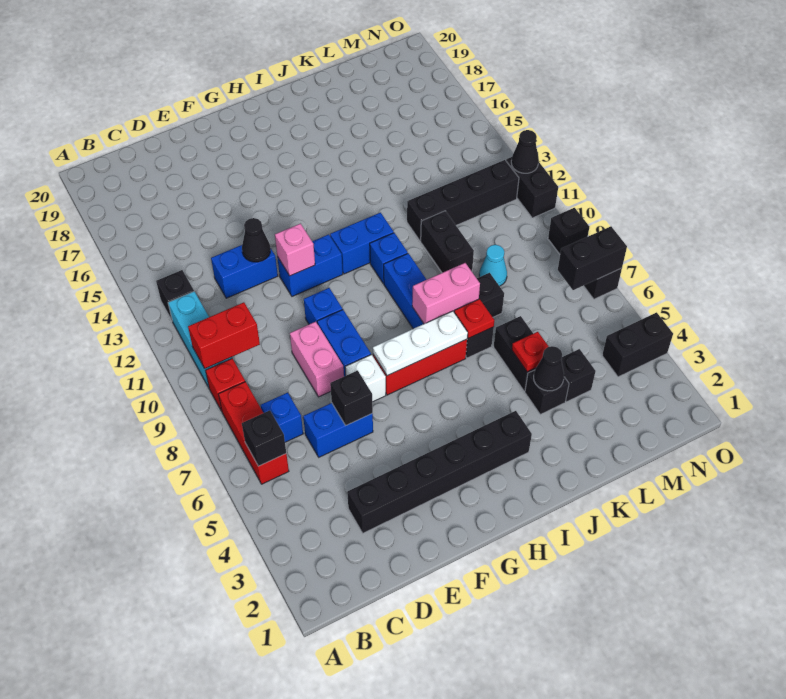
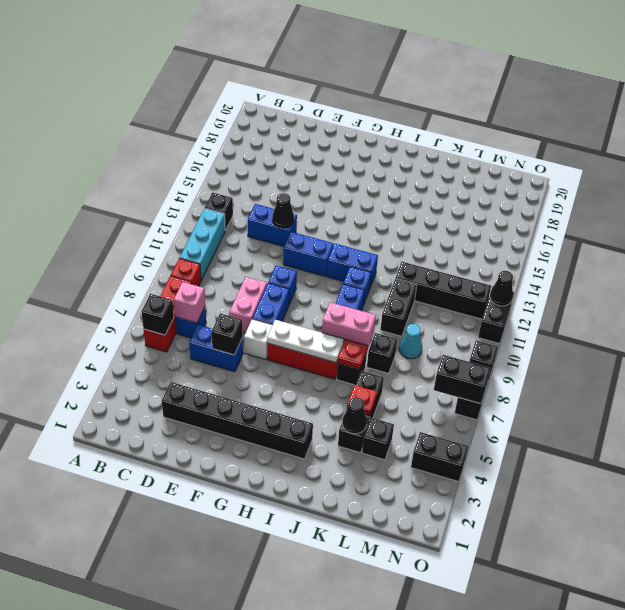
red brick B10:C10 level 2 -> none
pink brick F12 level 2 -> pink brick C7 level 2

